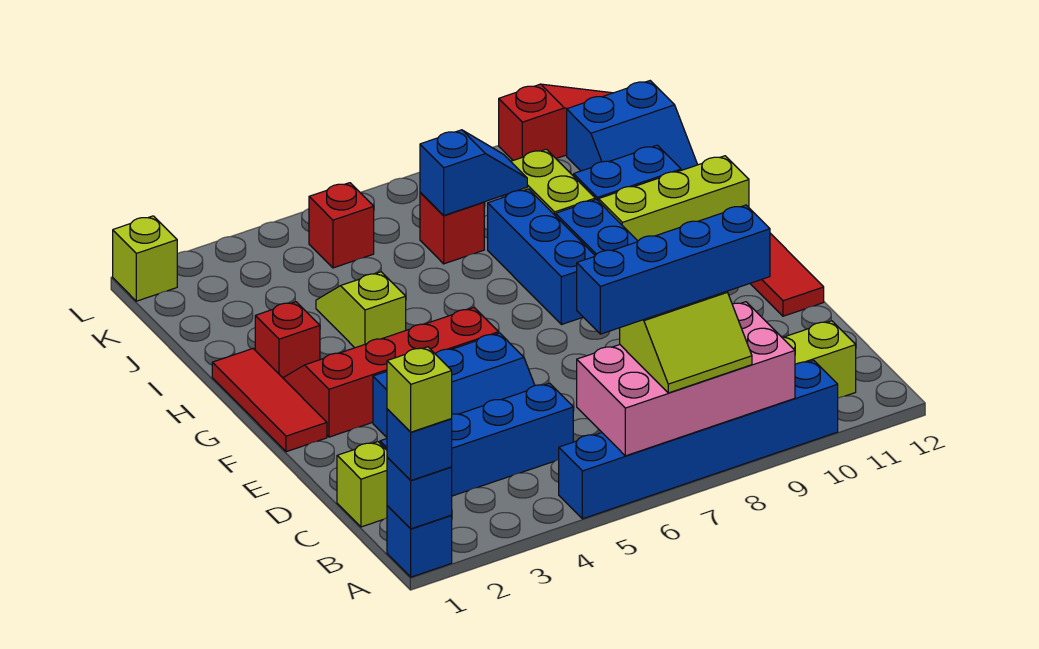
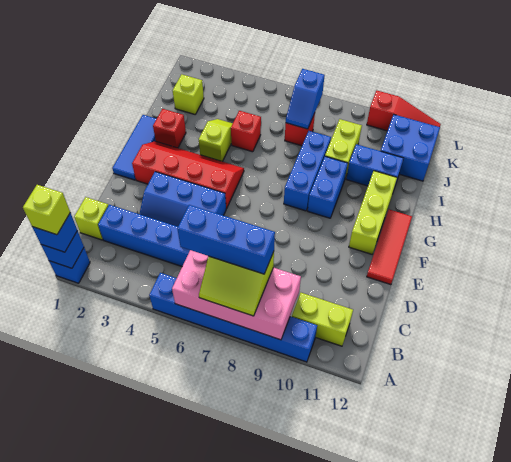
blue brick B6:B9 level 4 -> blue brick B6:B8 level 4
red tile F1:H1 level 1 -> blue tile F1:H1 level 1
lime brick H10:H12 level 1 -> lime brick F11:H11 level 1
blue slope J7:J8 level 2 top 7 -> blue slope J7:K7 level 2 top K
blue slope J11:K12 level 1 top K -> blue brick J11:K12 level 1
red brick K5 level 1 -> red brick I5 level 1
lime brick L1 level 1 -> lime brick J2 level 1

